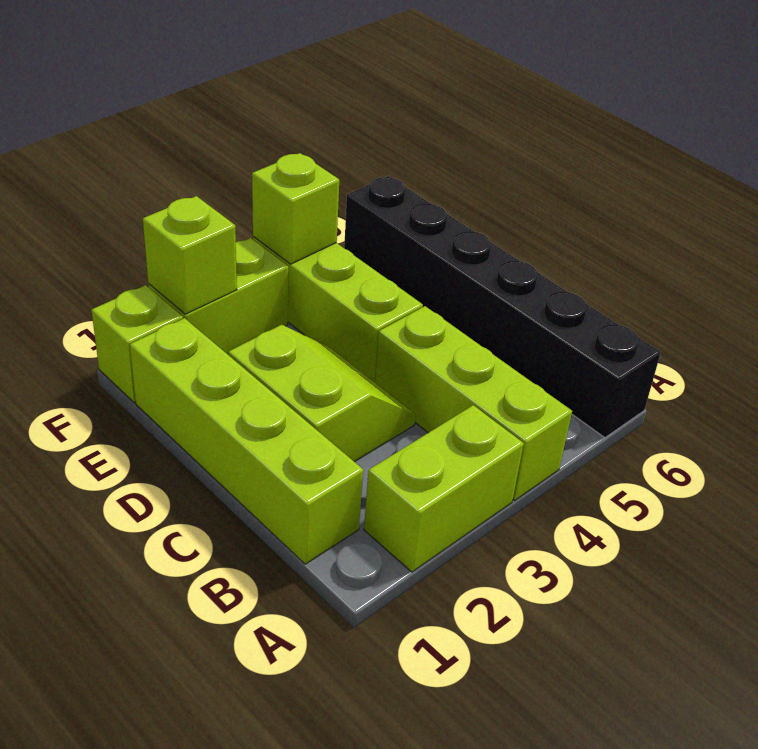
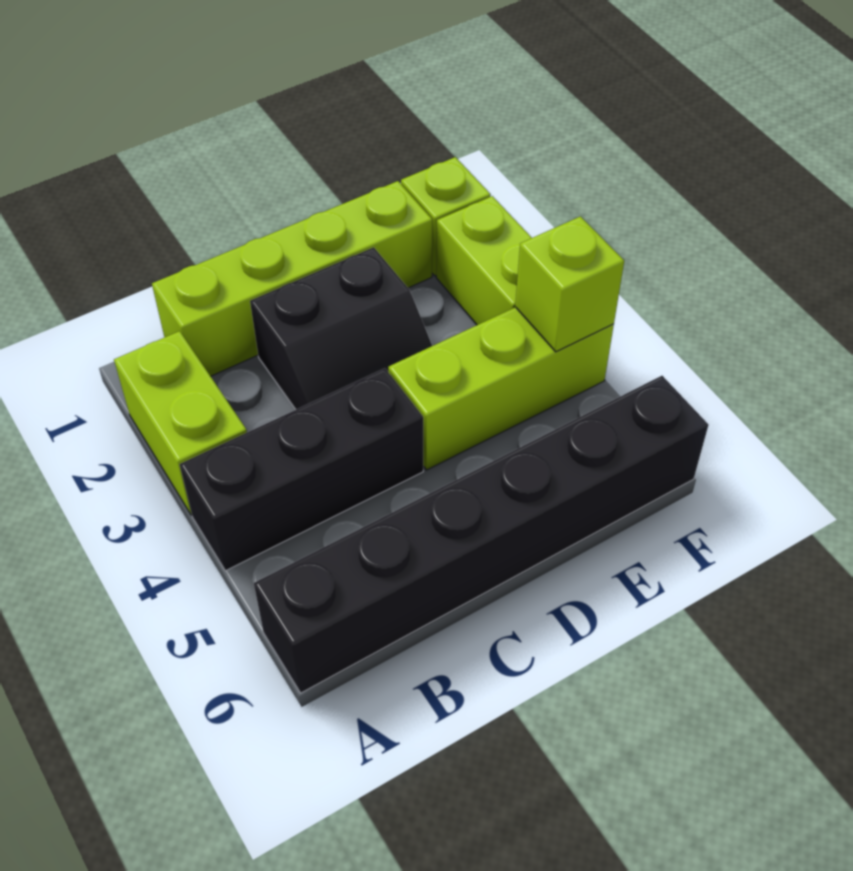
lime brick A4:C4 level 1 -> black brick A4:C4 level 1
lime slope C2:D3 level 1 top 2 -> black slope C2:D3 level 1 top 2
lime brick F2 level 2 -> none

